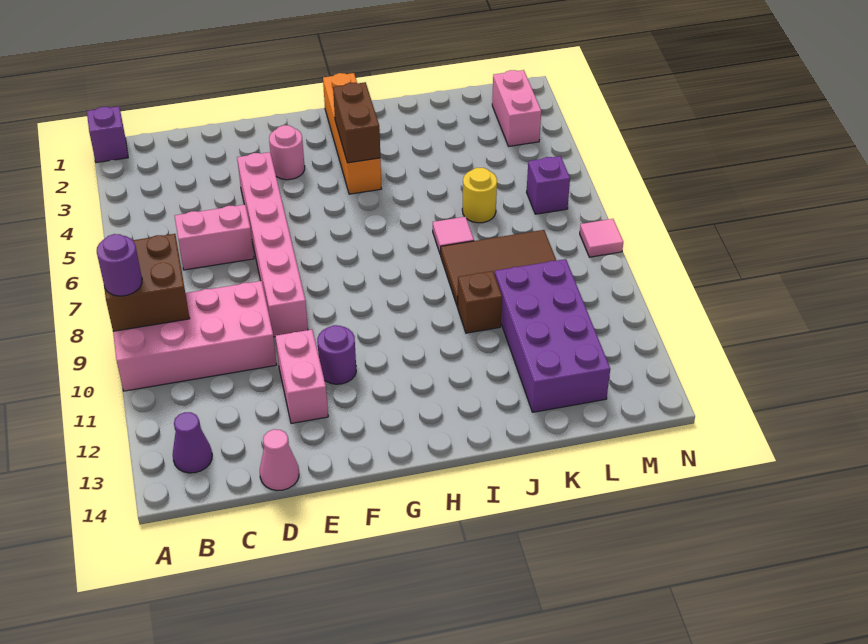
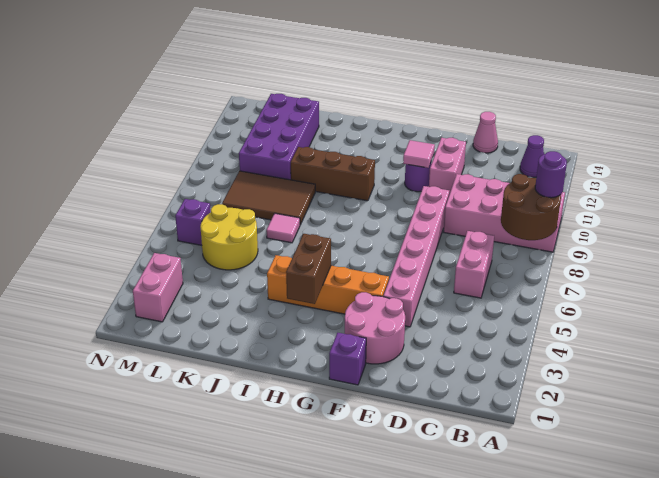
purple brick A1 level 1 -> purple brick F1 level 1
brown brick A8:B9 level 2 -> brown round brick A8:B9 level 2
pink brick C6:D6 level 1 -> pink brick C6:C7 level 1
pink round brick F3 level 1 -> pink round brick E2:F3 level 1
orange brick H1:H4 level 1 -> orange brick F4:I4 level 1
brown brick J10 level 1 -> brown brick H10:J10 level 1
yellow round brick K6 level 1 -> yellow round brick K5:L6 level 1
pink tile N8 level 1 -> pink tile F11 level 2

